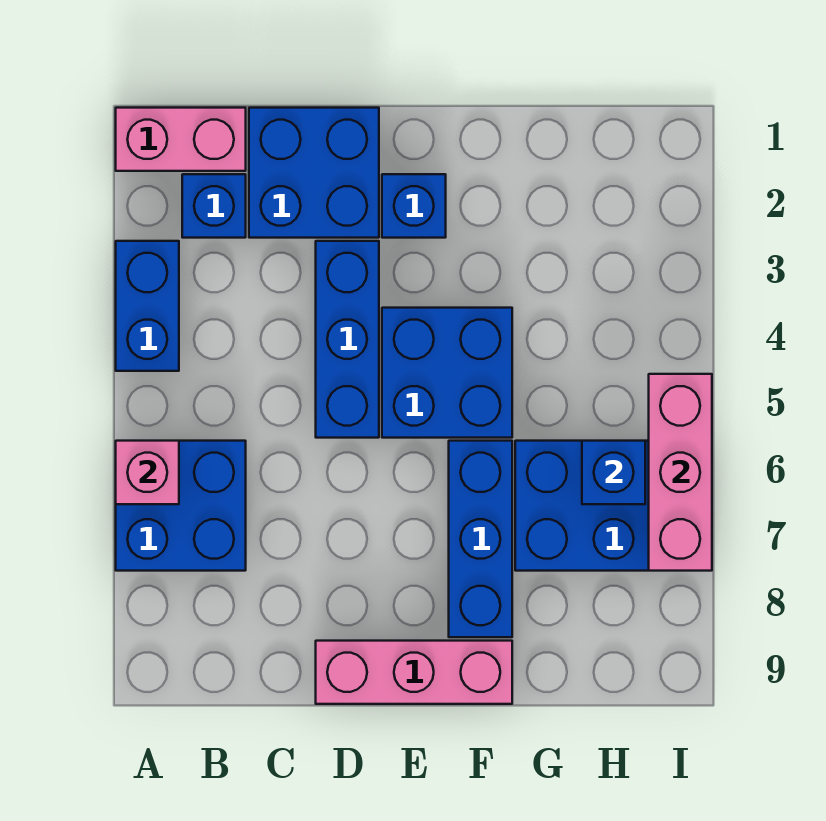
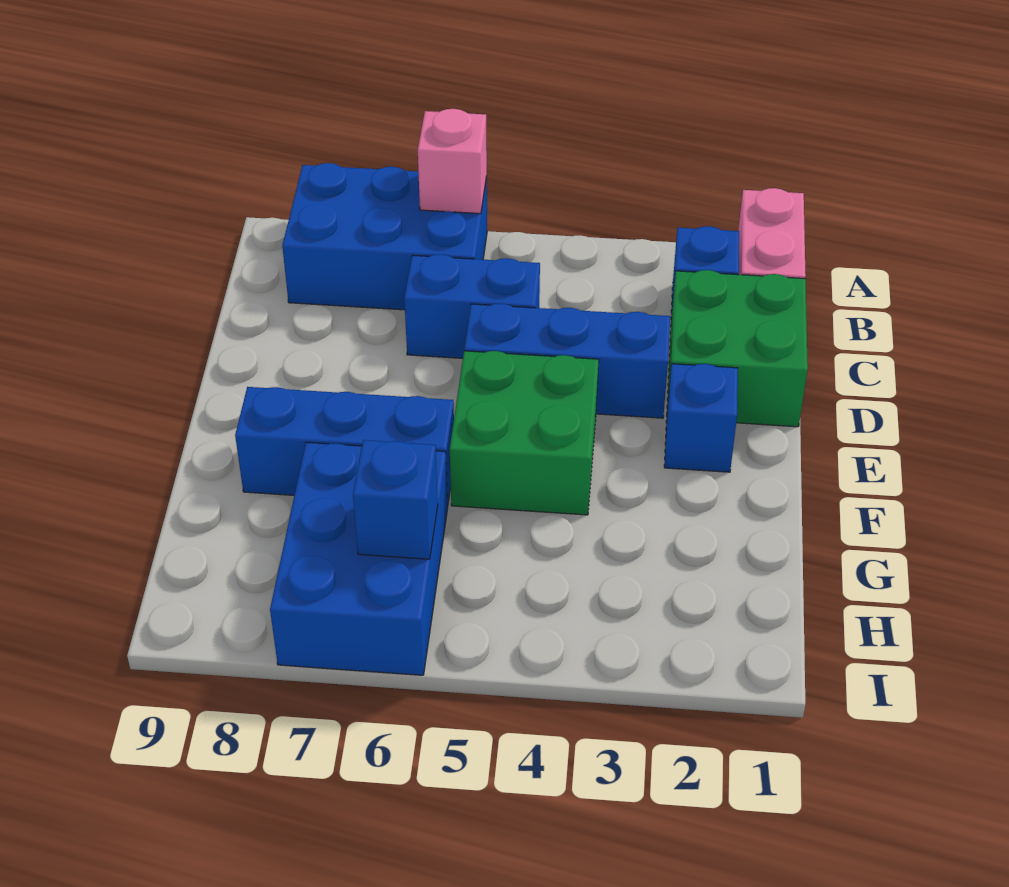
blue brick A3:A4 level 1 -> blue brick C5:C6 level 1
blue brick A6:B7 level 1 -> blue brick A6:B8 level 1
blue brick C1:D2 level 1 -> green brick C1:D2 level 1
pink brick D9:F9 level 1 -> none
blue brick E4:F5 level 1 -> green brick E4:F5 level 1
pink brick I5:I7 level 2 -> none

